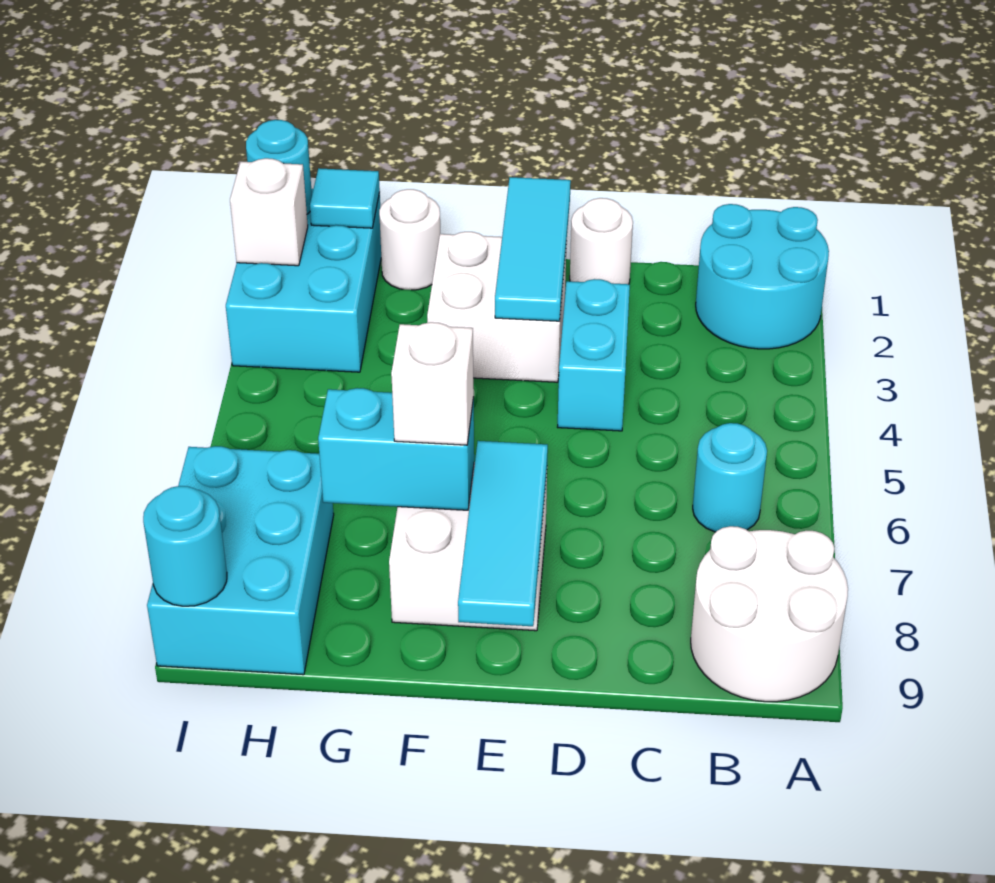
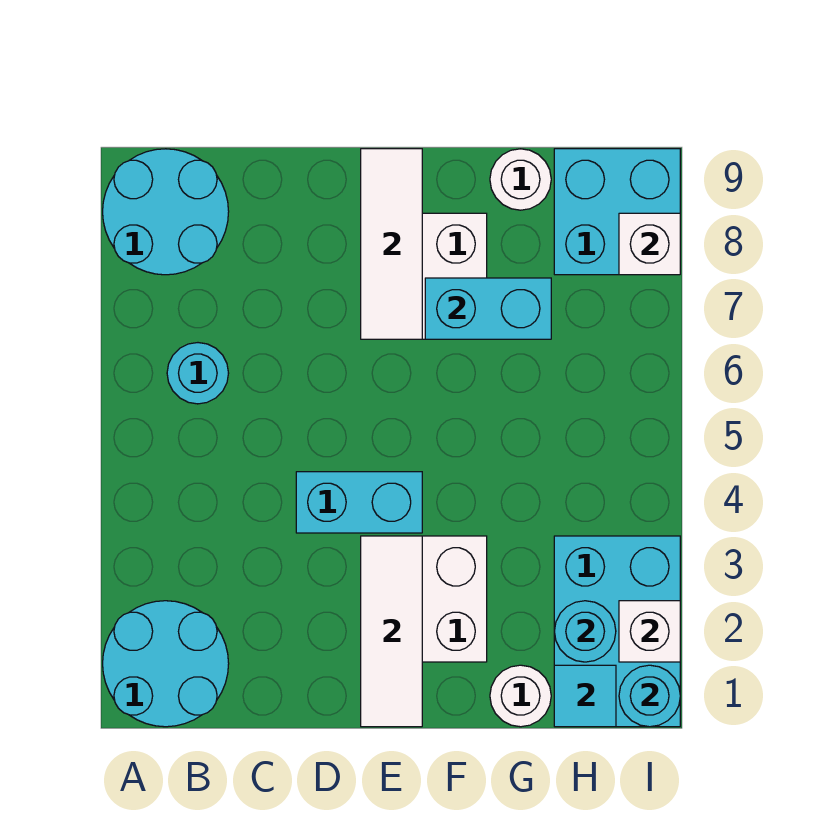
white round brick A8:B9 level 1 -> cyan round brick A8:B9 level 1
white round brick D1 level 1 -> white round brick G9 level 1
cyan brick D3:D4 level 1 -> cyan brick D4:E4 level 1
cyan tile E1:E3 level 2 -> white tile E1:E3 level 2
cyan tile E7:E9 level 2 -> white tile E7:E9 level 2
white brick F7 level 3 -> white brick I8 level 2
cyan brick H7:I9 level 1 -> cyan brick H8:I9 level 1
cyan round brick I9 level 2 -> cyan round brick H2 level 2

